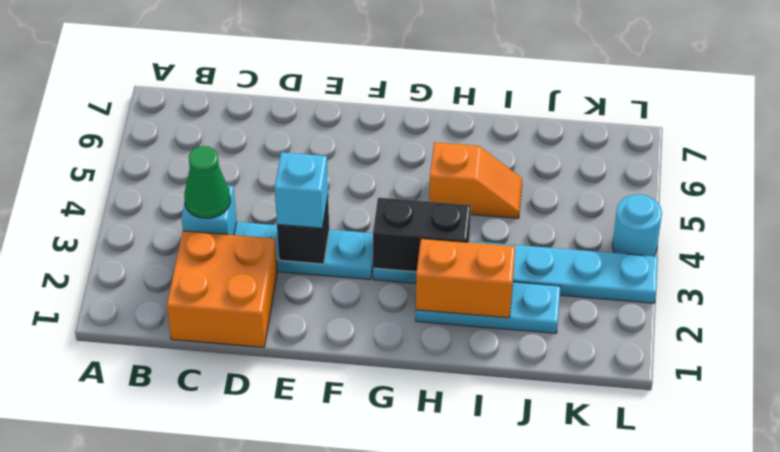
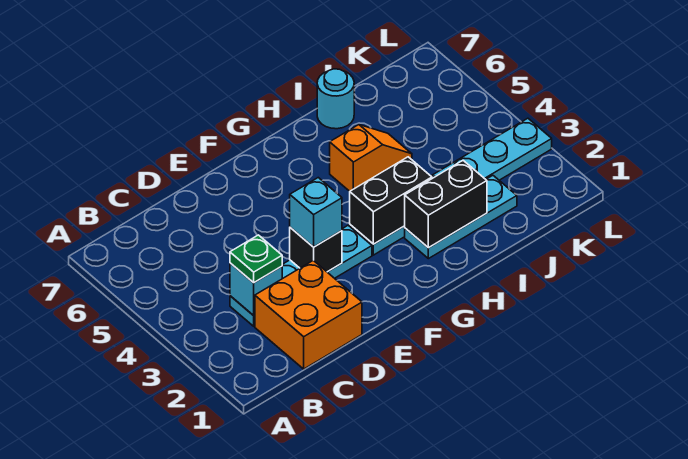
green cone C3 level 3 -> green plate C3 level 3
orange brick H2:I2 level 2 -> black brick H2:I2 level 2
cyan round brick L4 level 1 -> cyan round brick I7 level 1

